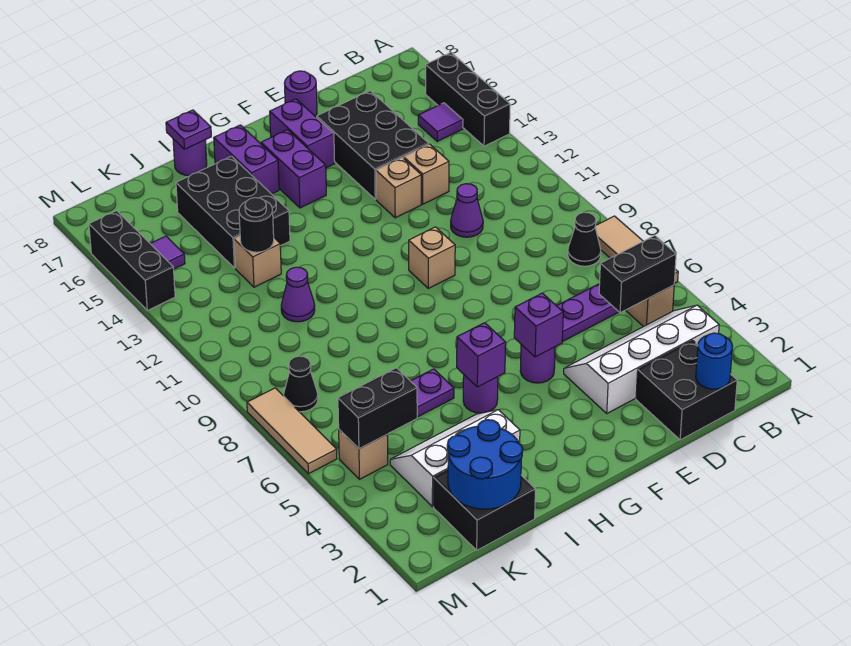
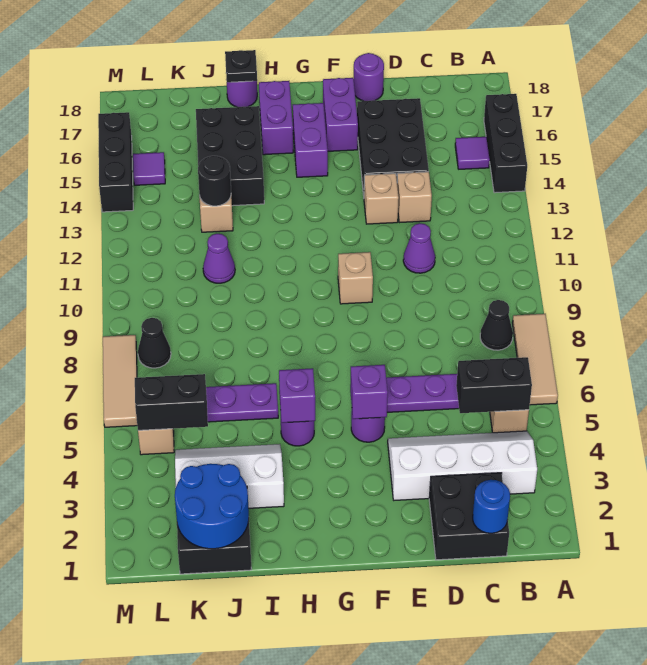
purple plate I18 level 2 -> black plate I18 level 2

